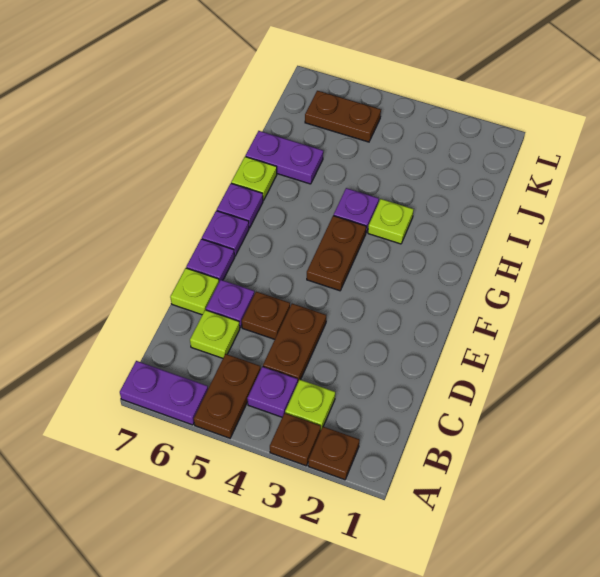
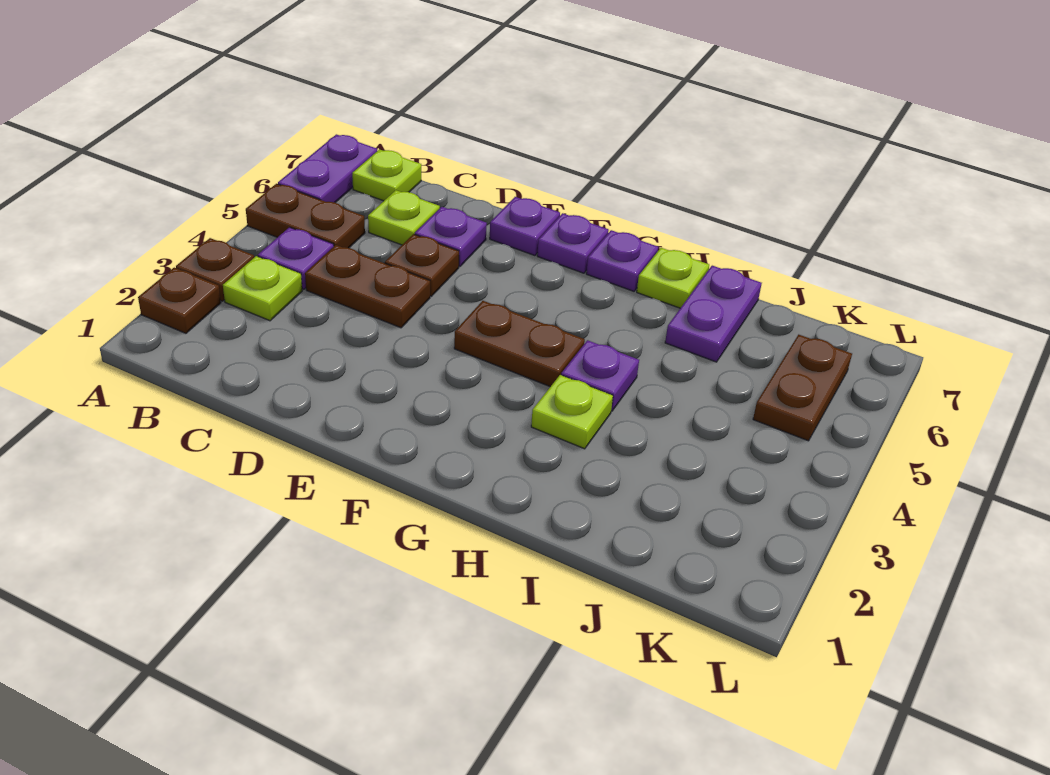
lime plate D7 level 1 -> lime plate B7 level 1

